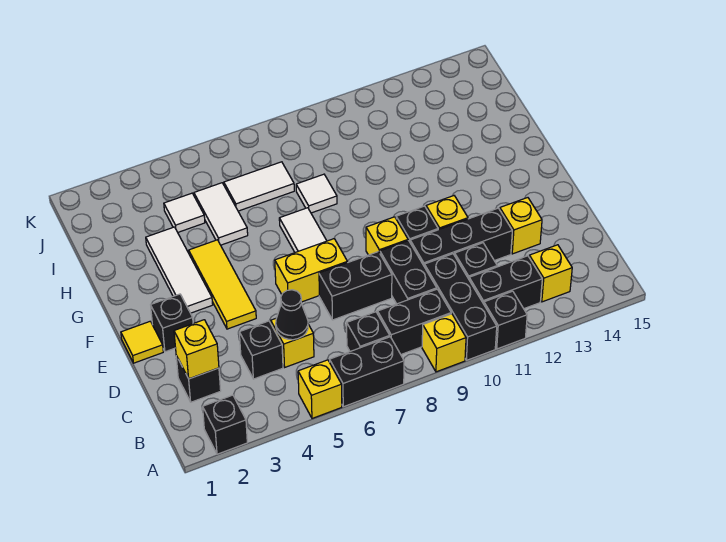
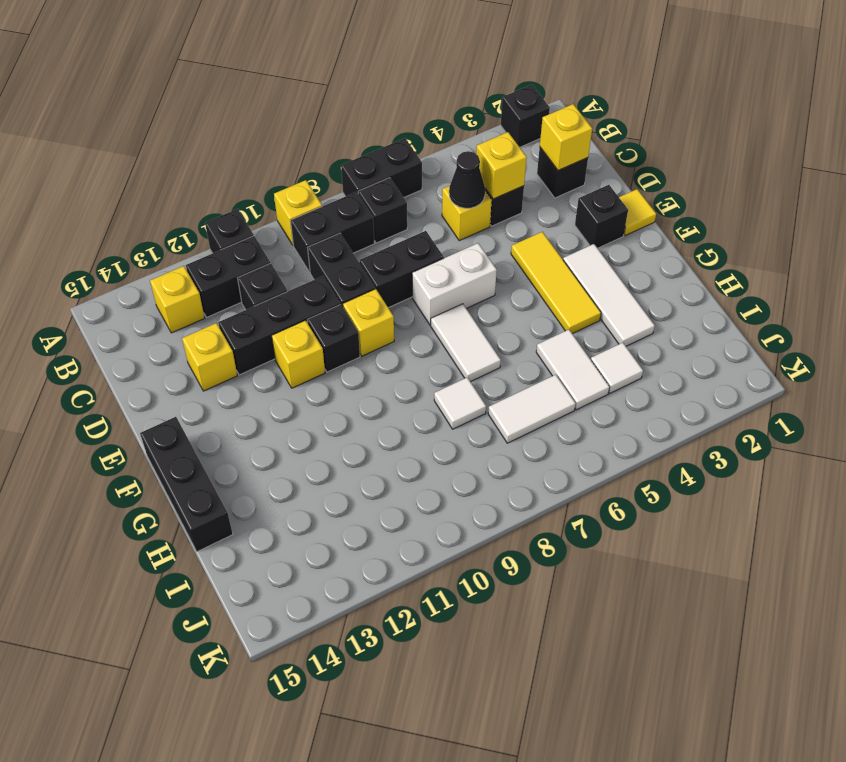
yellow brick A5 level 1 -> yellow brick C4 level 2
black brick A10:C10 level 1 -> black brick F15:H15 level 1
yellow brick E6:E7 level 1 -> white brick E6:E7 level 1

